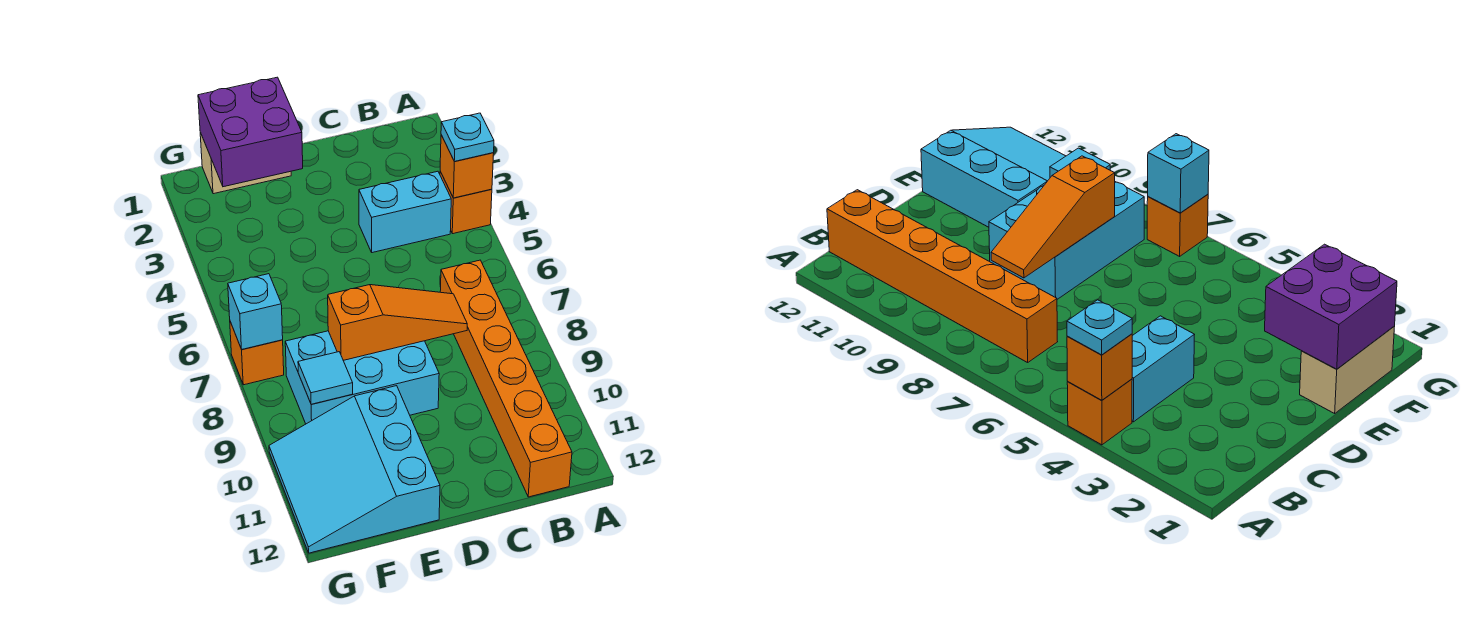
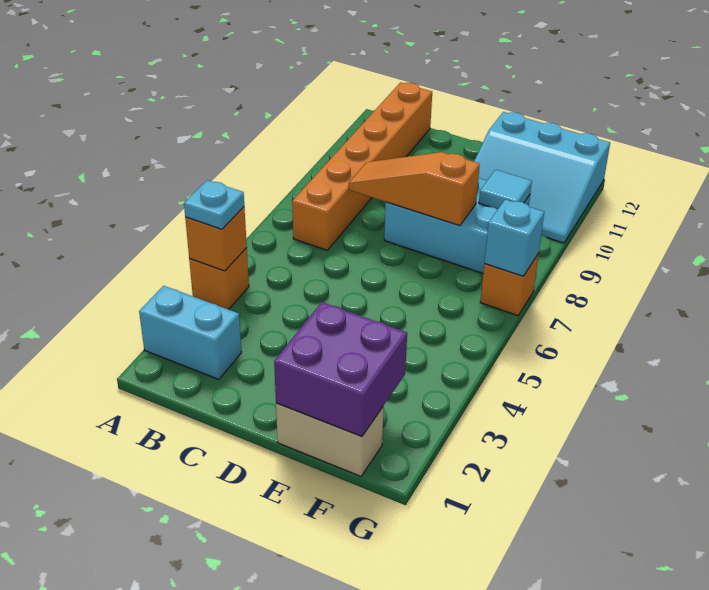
cyan brick B4:C4 level 1 -> cyan brick A2:B2 level 1
cyan slope E10:G12 level 1 top E -> cyan slope E10:G12 level 1 top 12

